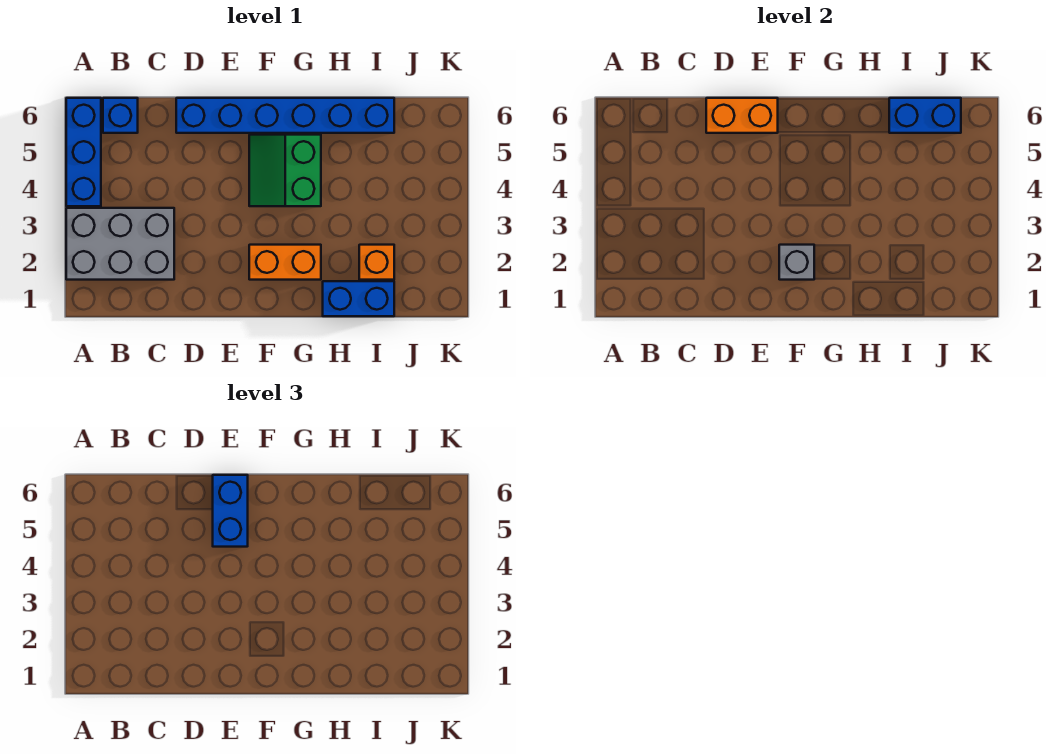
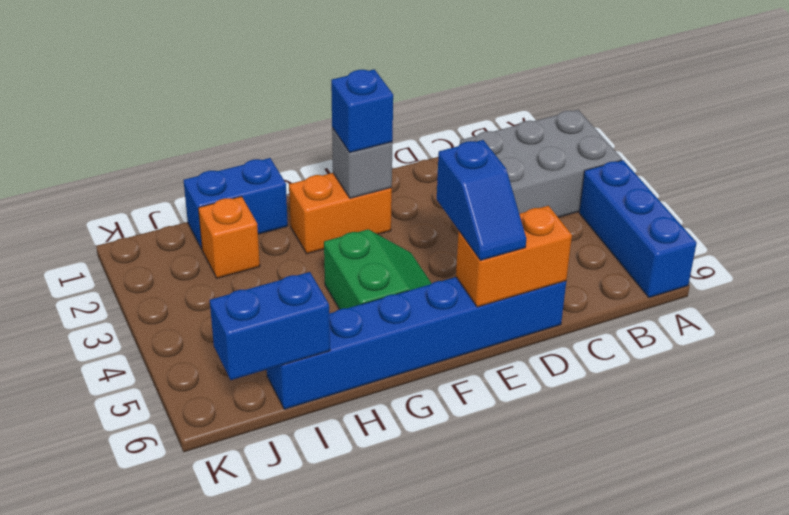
blue brick B6 level 1 -> blue brick F2 level 3
blue brick E5:E6 level 3 -> blue slope E5:E6 level 3 top 5

